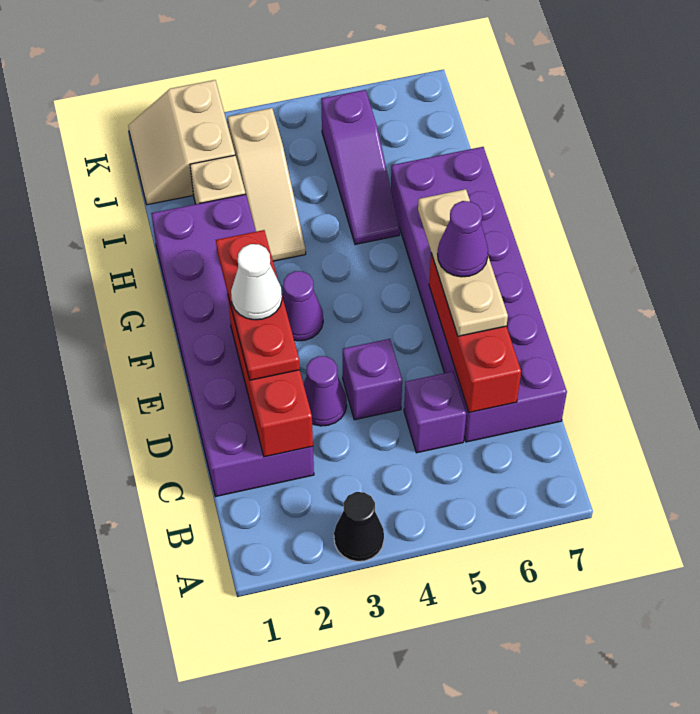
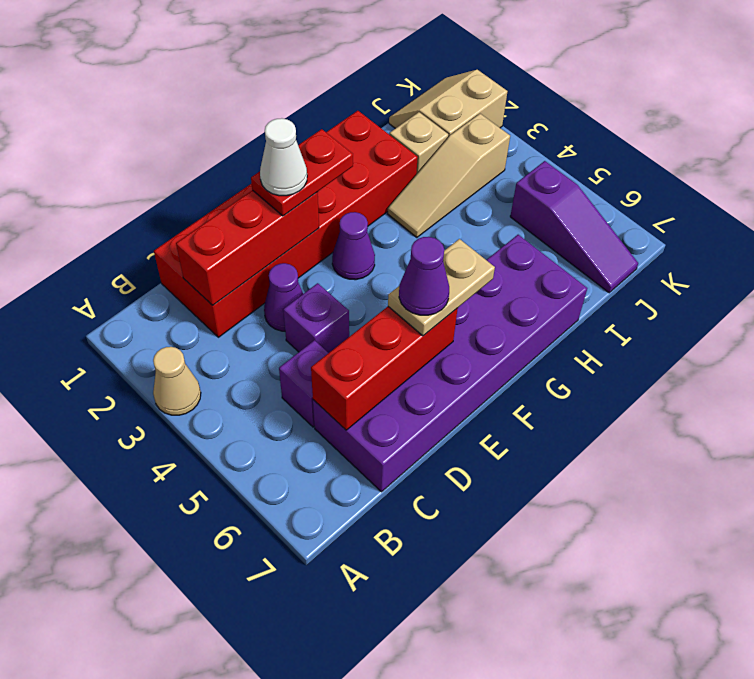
black cone A3 level 1 -> tan cone A3 level 1
purple brick C1:H2 level 1 -> red brick C1:H2 level 1
red plate D2:F2 level 3 -> red plate E2:F2 level 3
tan plate D6:F6 level 3 -> tan plate E6:F6 level 3
purple slope H5:J5 level 1 top J -> purple slope J5:J7 level 1 top 5

